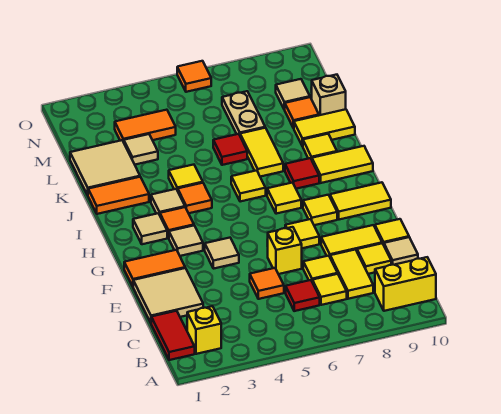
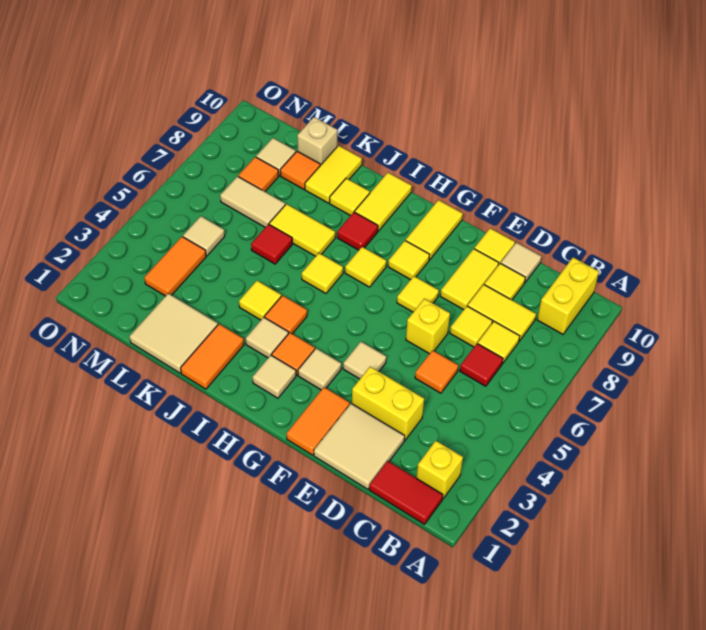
none -> yellow brick D3:E3 level 1
tan tile L3 level 1 -> tan tile M5 level 1
tan plate L7:M7 level 1 -> tan tile L7:M7 level 1
orange tile O6 level 1 -> orange tile M8 level 1

